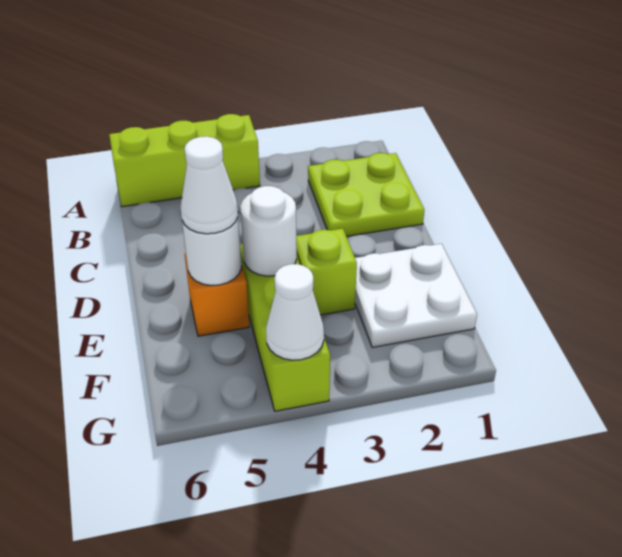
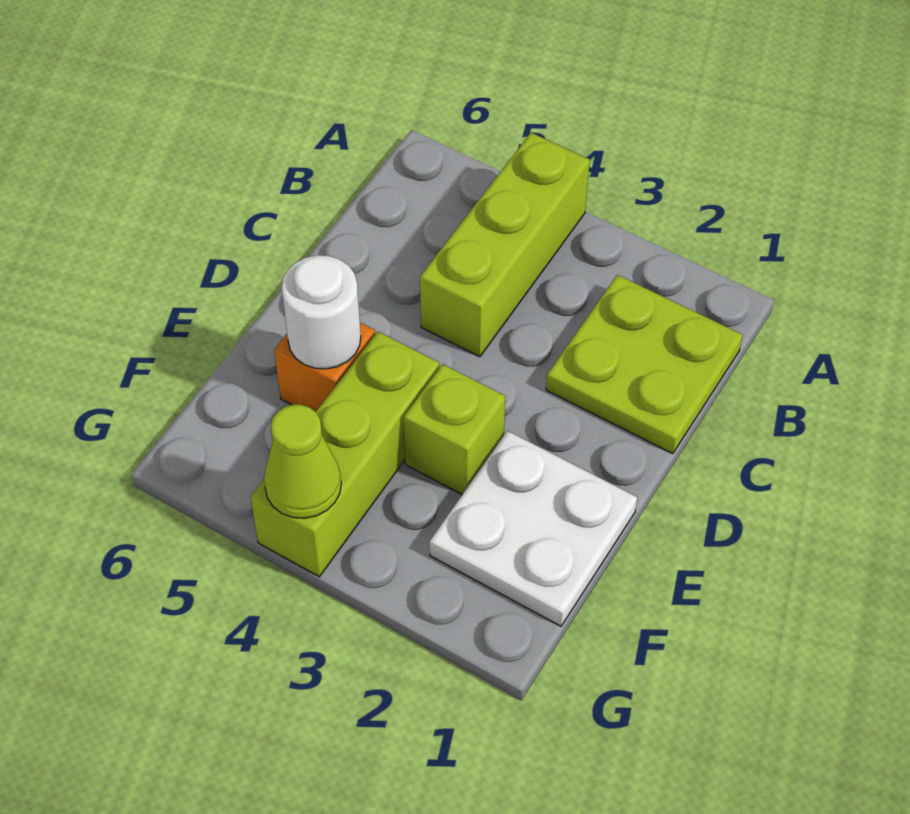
lime brick A4:A6 level 1 -> lime brick A4:C4 level 1
white round brick E4 level 2 -> none
white cone E5 level 3 -> none
white cone G4 level 2 -> lime cone G4 level 2

